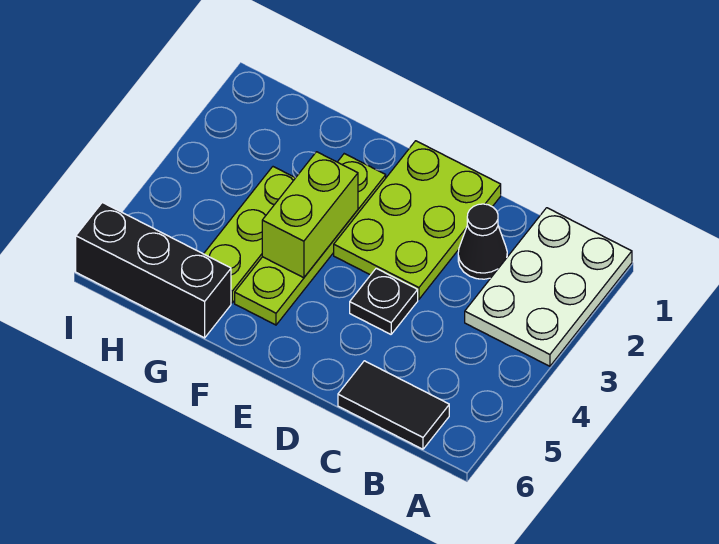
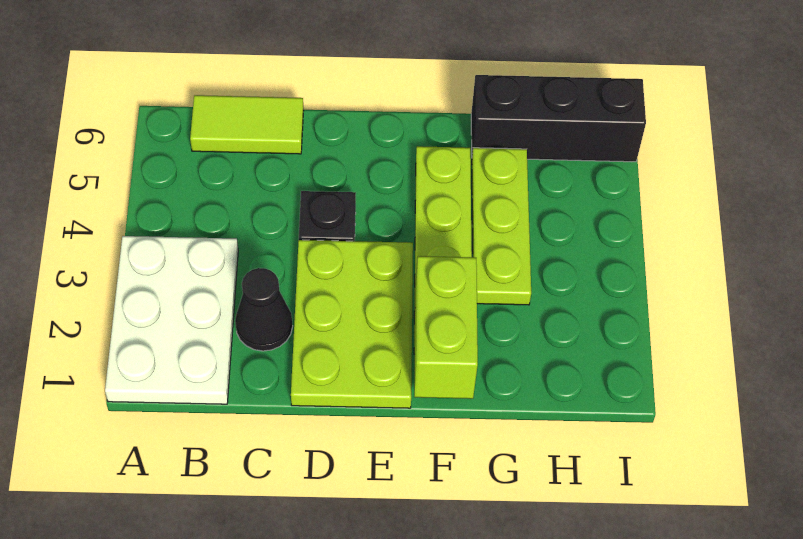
black tile B6:C6 level 1 -> lime tile B6:C6 level 1
lime brick F3:F4 level 2 -> lime brick F1:F2 level 2

